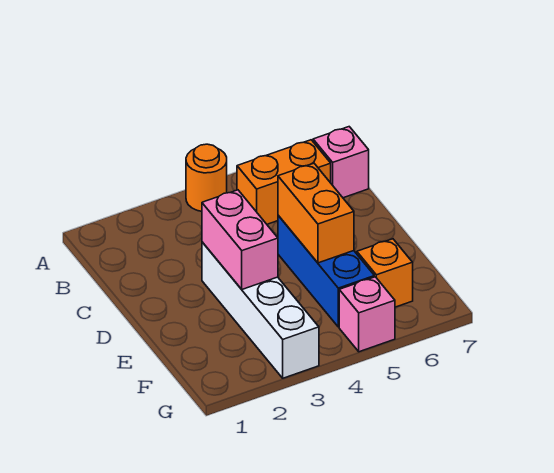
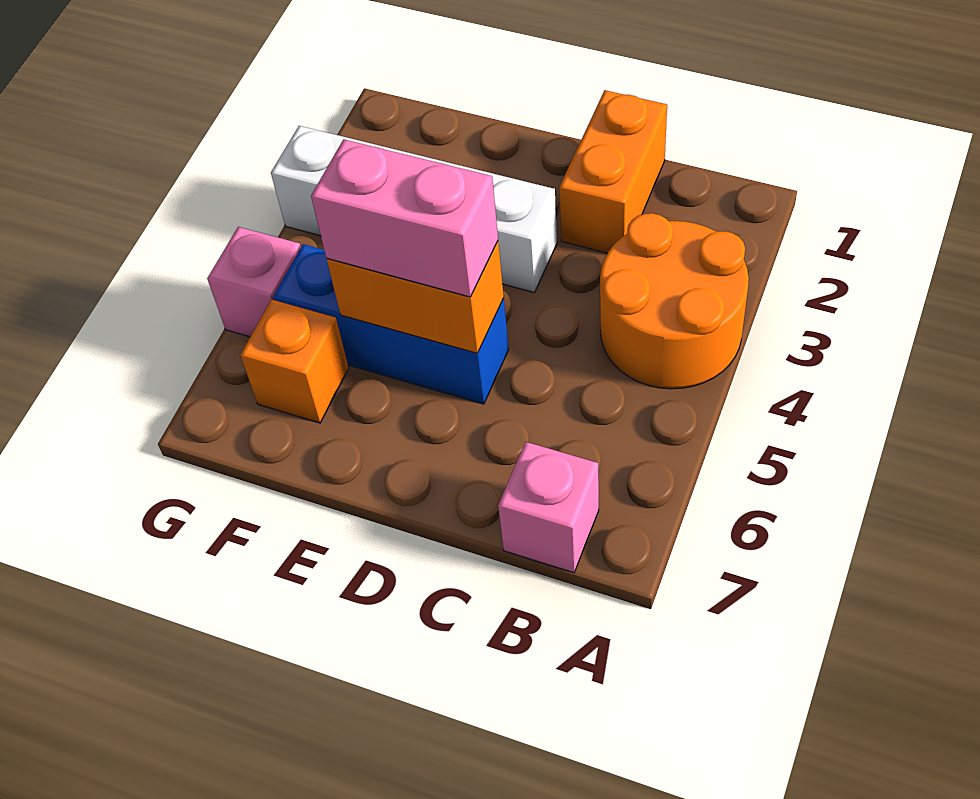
orange round brick A4 level 1 -> orange round brick A3:B4 level 1
orange brick B5:B6 level 1 -> orange brick C1:C2 level 1
pink brick D3:E3 level 2 -> pink brick D5:E5 level 3

